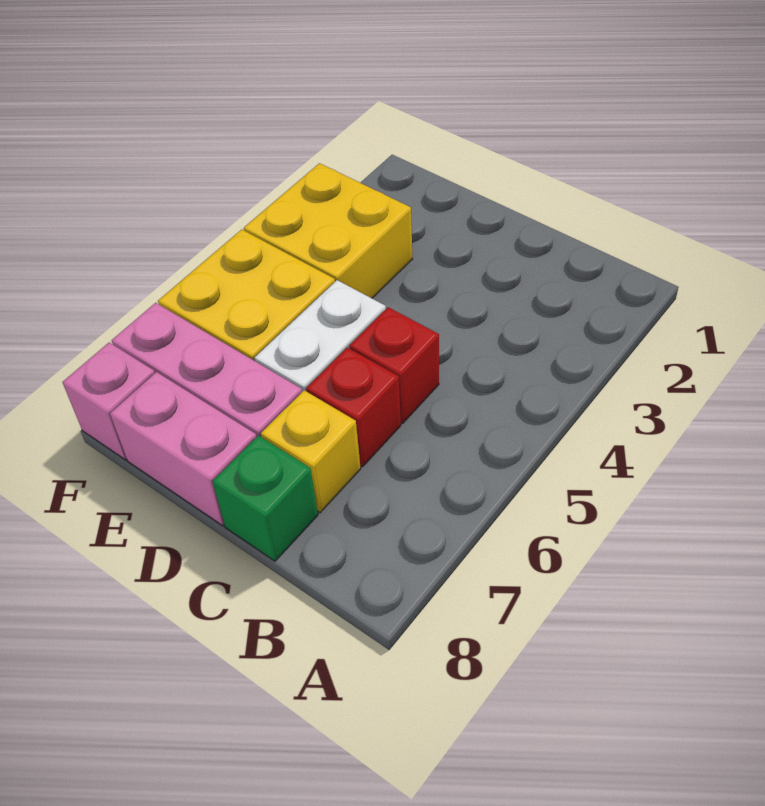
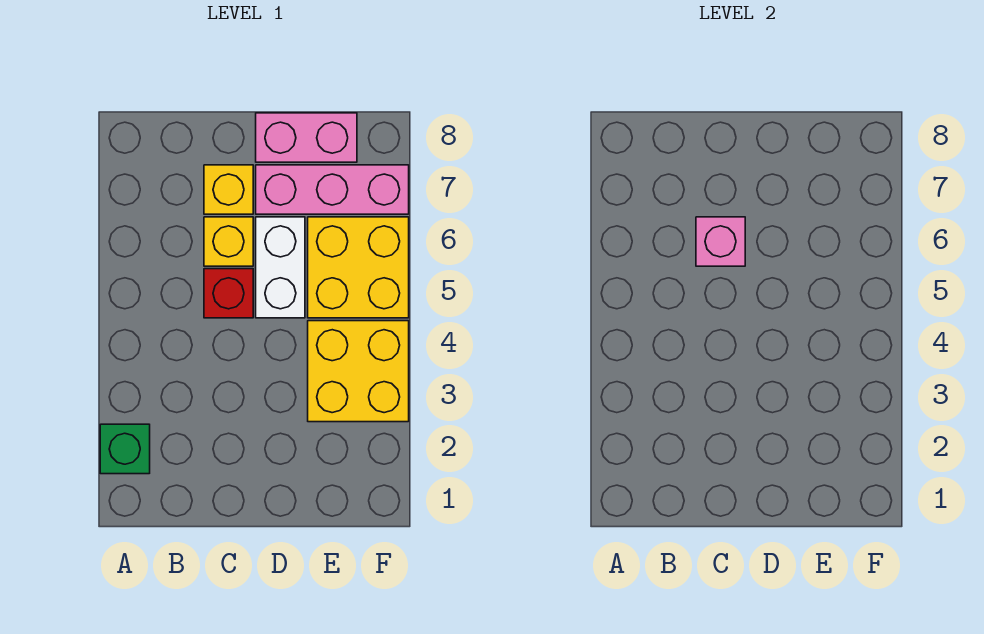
red brick C6 level 1 -> yellow brick C6 level 1
green brick C8 level 1 -> green brick A2 level 1
pink brick F8 level 1 -> pink brick C6 level 2

